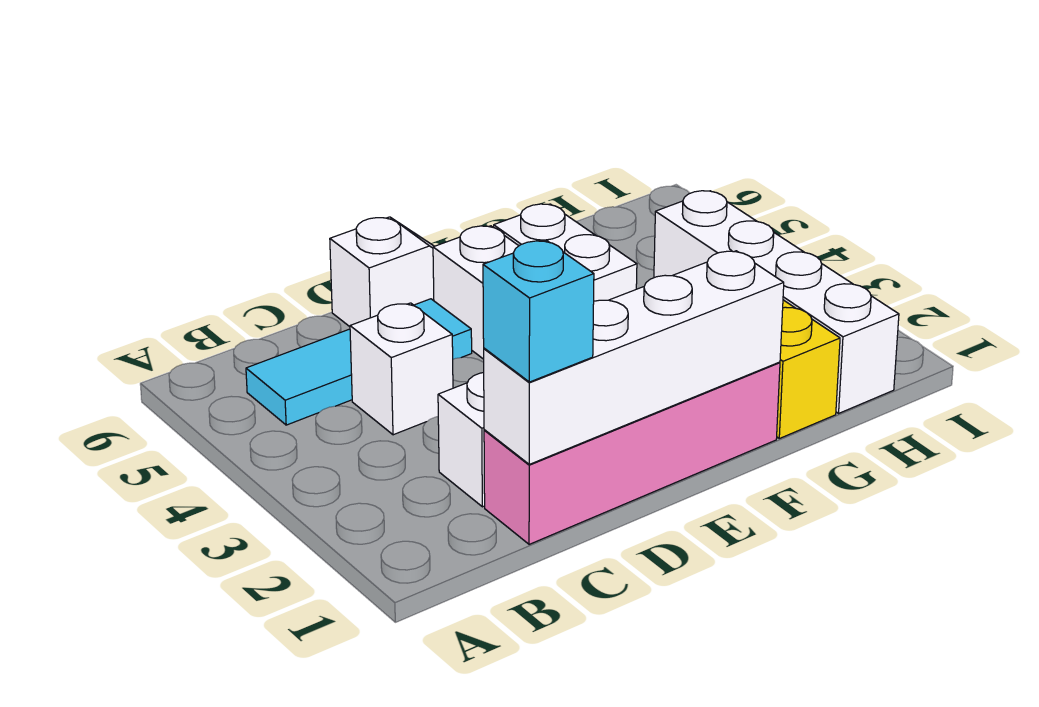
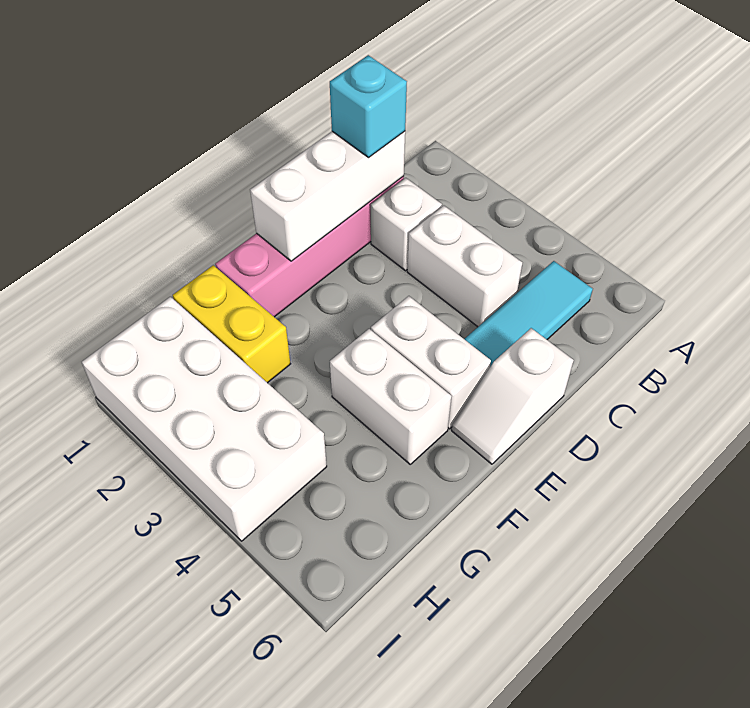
white brick C1:F1 level 2 -> white brick C1:E1 level 2
white brick C4 level 1 -> white brick C3:C4 level 1
white brick H1:H4 level 1 -> white brick H1:I4 level 1

